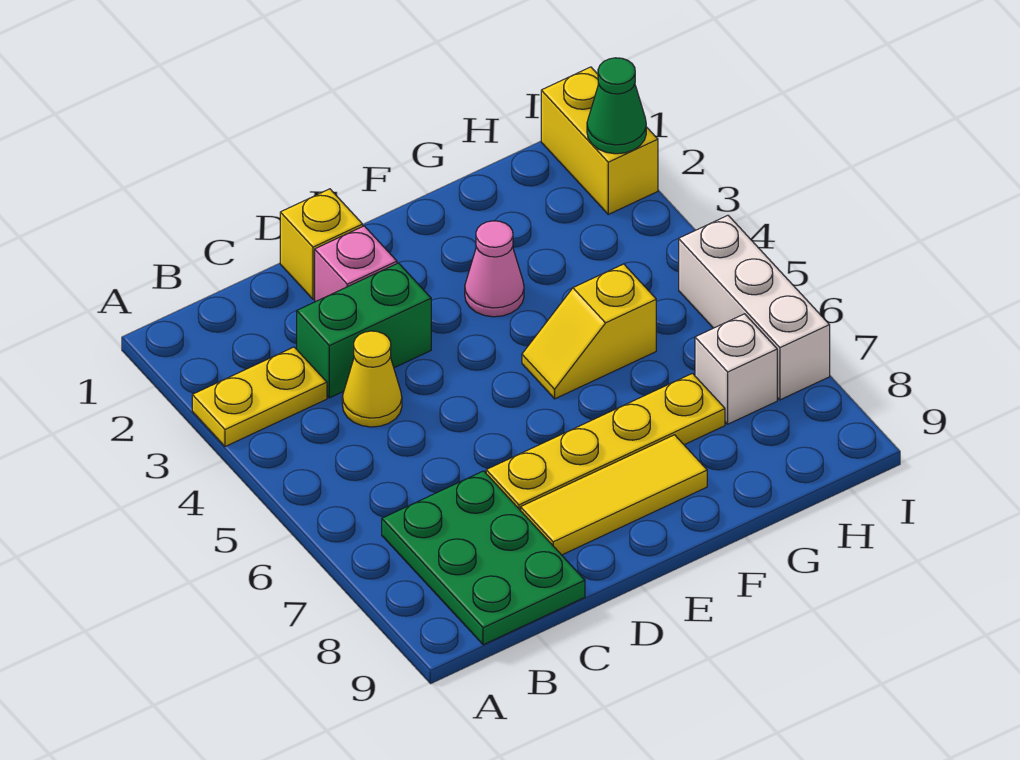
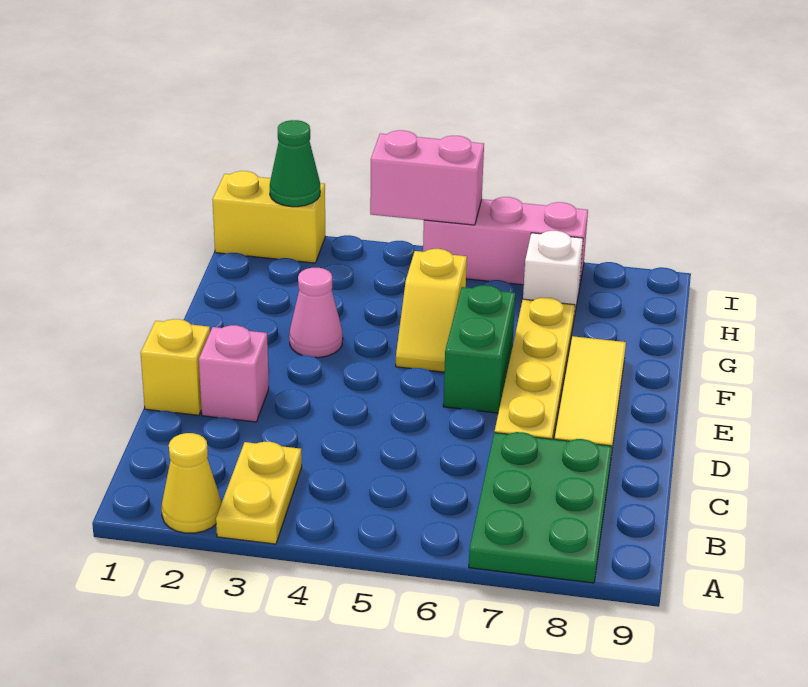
green plate B7:C9 level 1 -> green plate A7:C8 level 1
green brick C3:D3 level 1 -> green brick E6:F6 level 1
yellow cone C4 level 1 -> yellow cone A2 level 1
none -> pink brick I4:I5 level 2
white brick I5:I7 level 1 -> pink brick I5:I7 level 1

